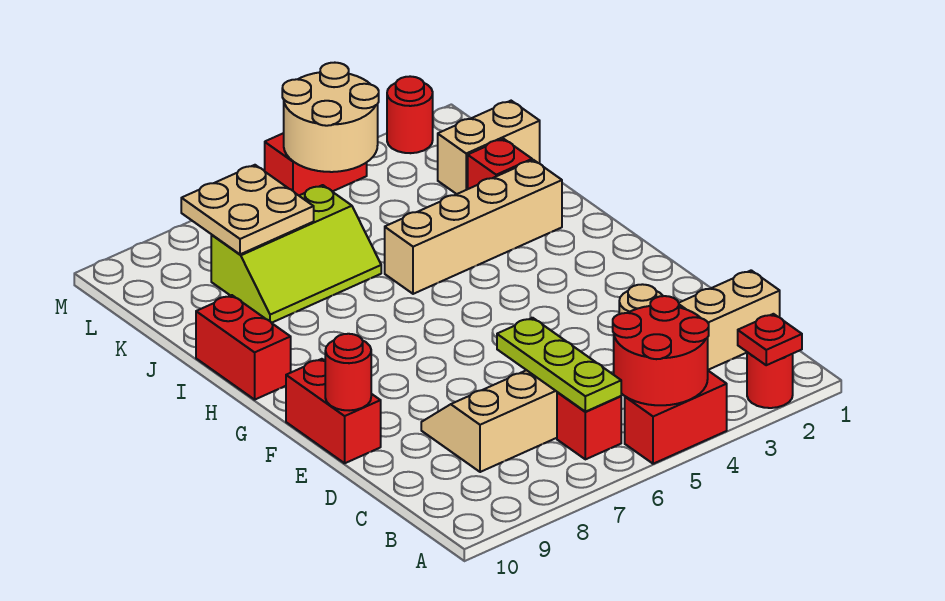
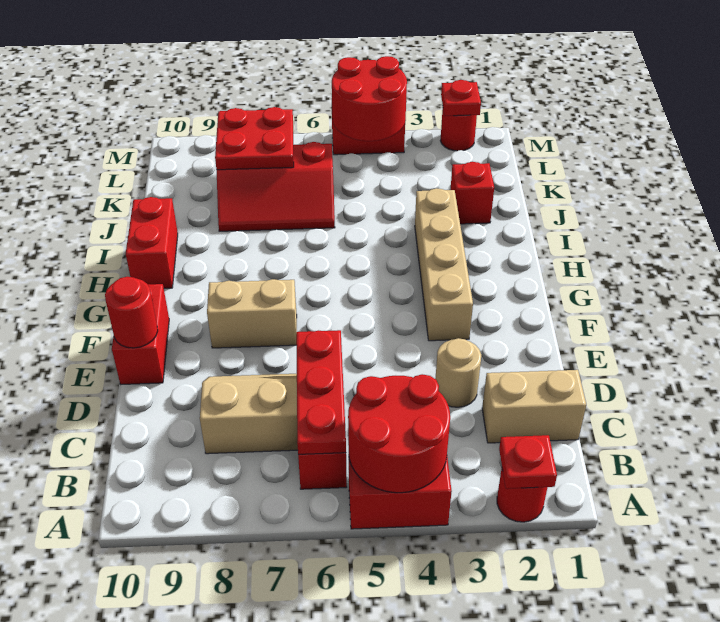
lime plate B6:D6 level 2 -> red plate B6:D6 level 2
tan brick I2:I5 level 1 -> tan brick F3:I3 level 1
lime slope J6:K8 level 1 top K -> red slope J6:K8 level 1 top K
tan brick K1:K2 level 1 -> tan brick F7:F8 level 1
tan plate K7:L8 level 2 -> red plate K7:L8 level 2
tan round brick L4:M5 level 2 -> red round brick L4:M5 level 2
none -> red plate M2 level 2

